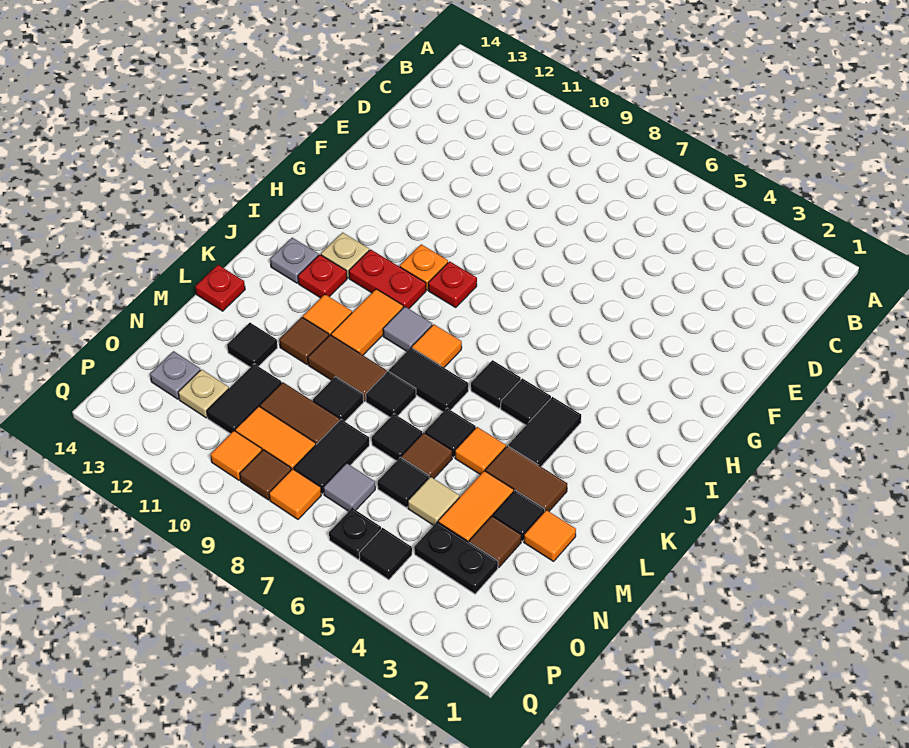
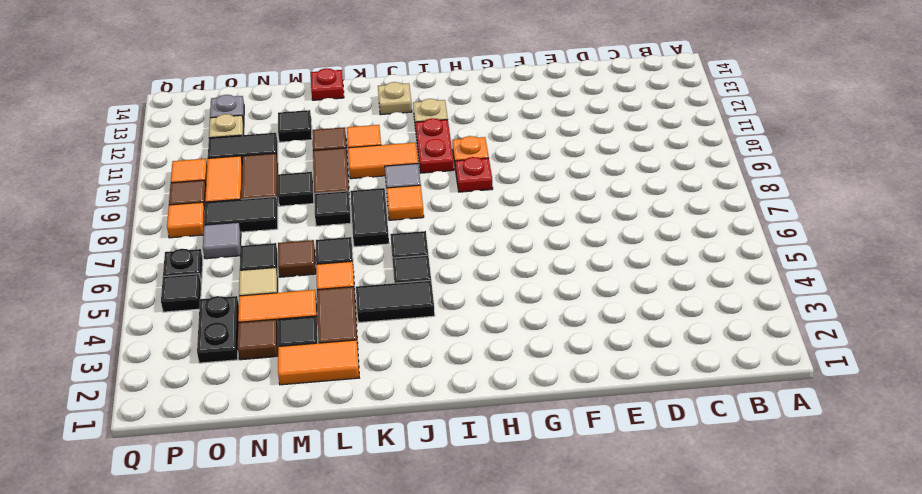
red plate J12 level 1 -> none
grey plate J13 level 1 -> tan plate J13 level 1
orange tile M2 level 1 -> orange tile L2:M2 level 1
black tile M7 level 1 -> none

